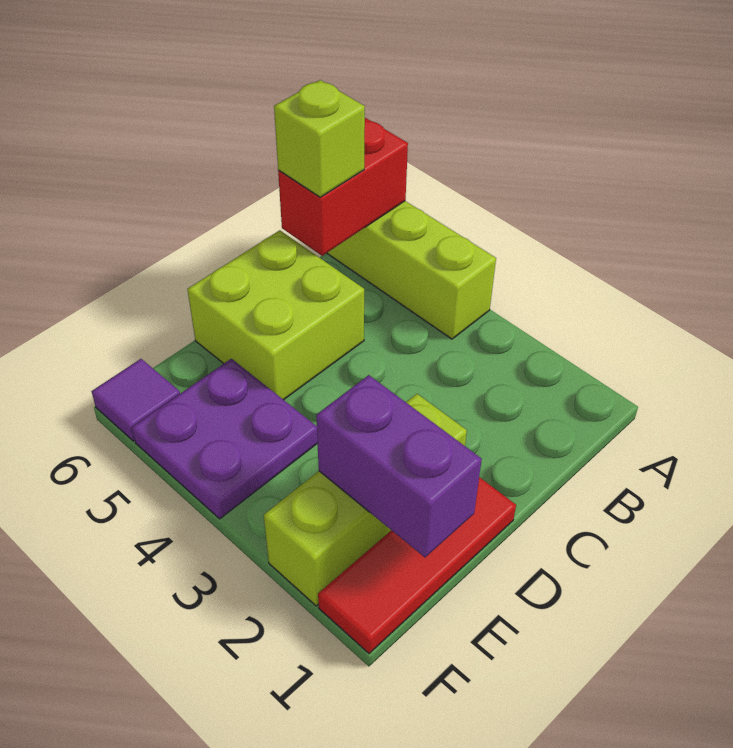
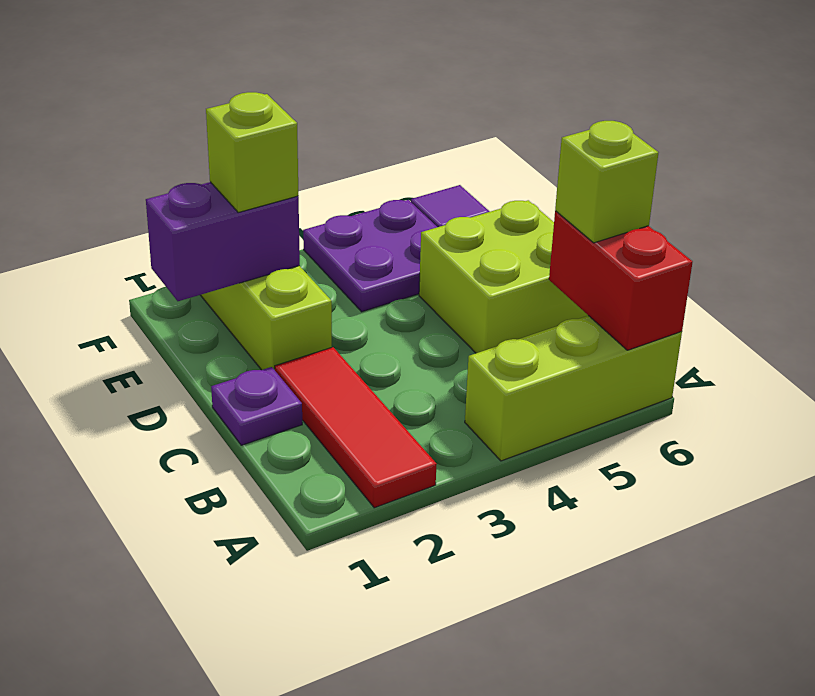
none -> purple plate C1 level 1
red tile D1:F1 level 1 -> red tile A2:C2 level 1
none -> lime brick E2 level 3

